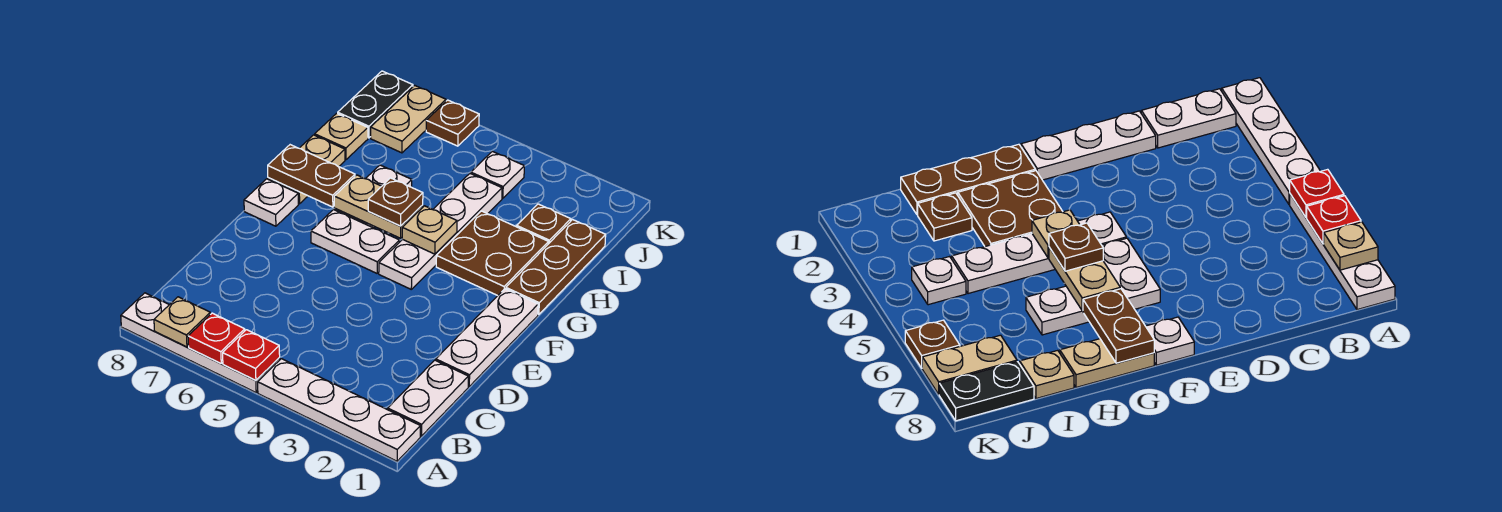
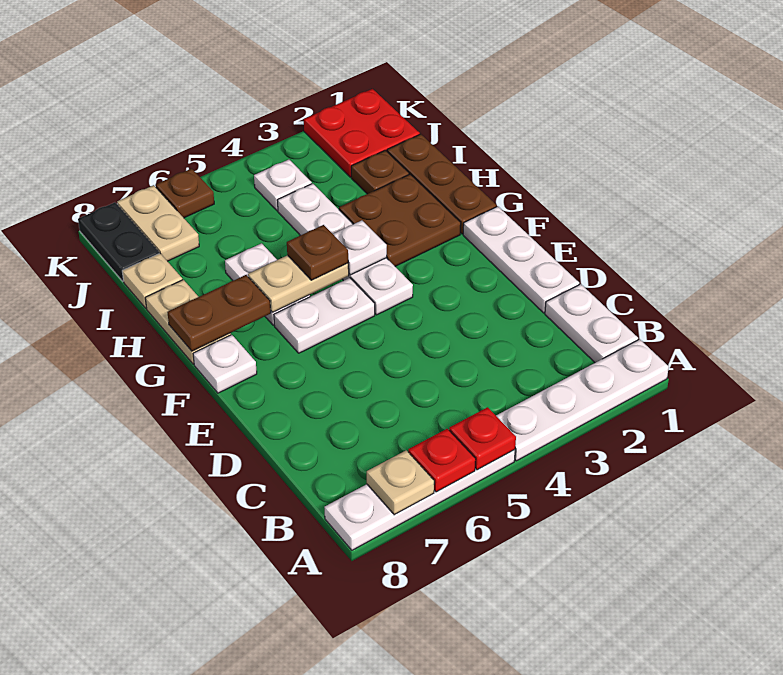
tan plate G4 level 2 -> white plate G4 level 2
none -> red plate J1:K2 level 1

